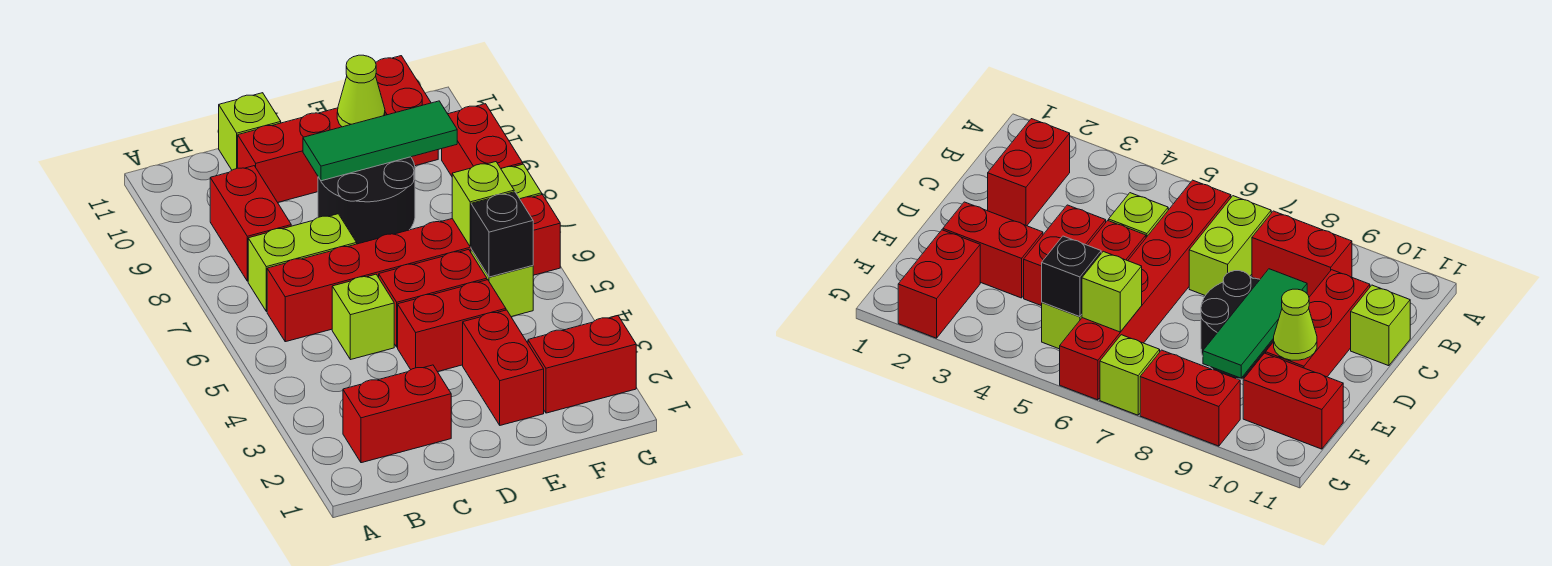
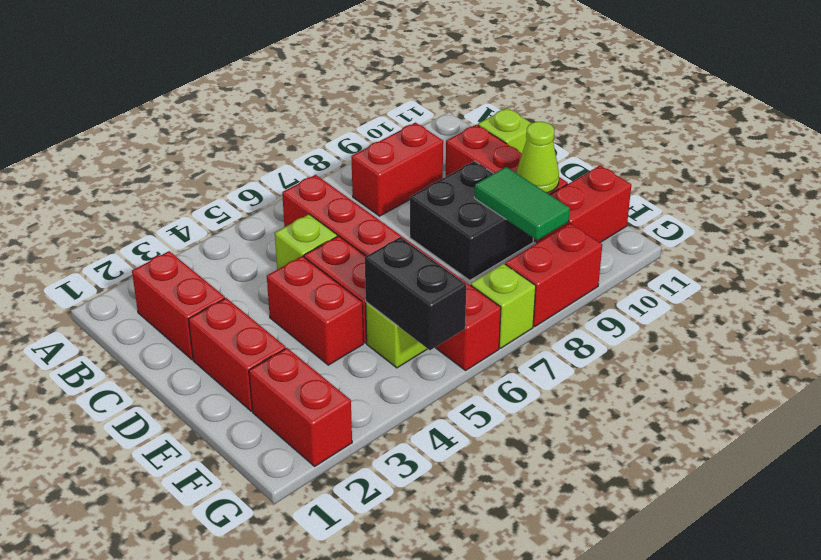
lime brick B7:C7 level 1 -> none
black round brick D8:E9 level 1 -> black brick D8:E9 level 1
green tile D9:F9 level 2 -> green tile E9:F9 level 2
red brick E2:E3 level 1 -> red brick D2:E2 level 1
black brick F5 level 2 -> black brick F5:G5 level 2
lime brick F6 level 2 -> none

